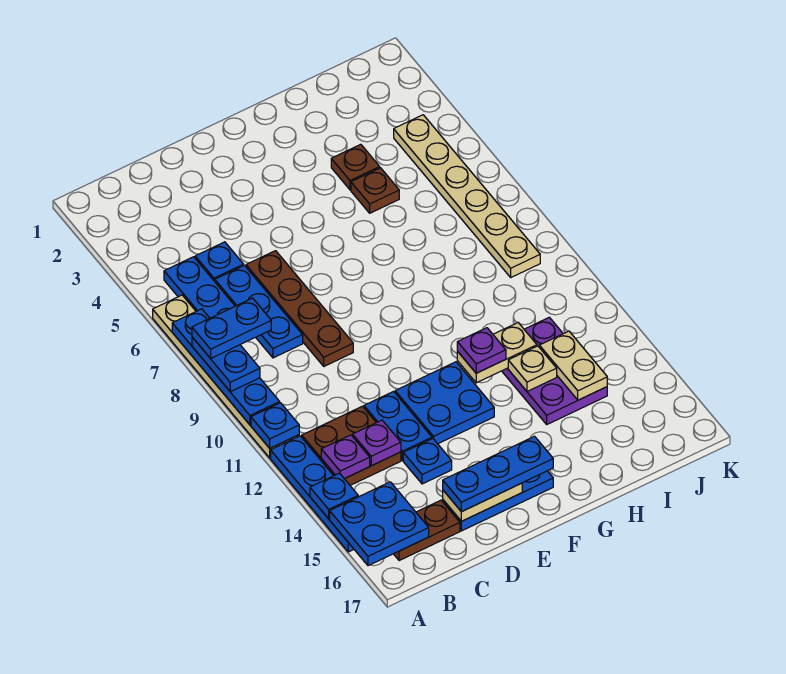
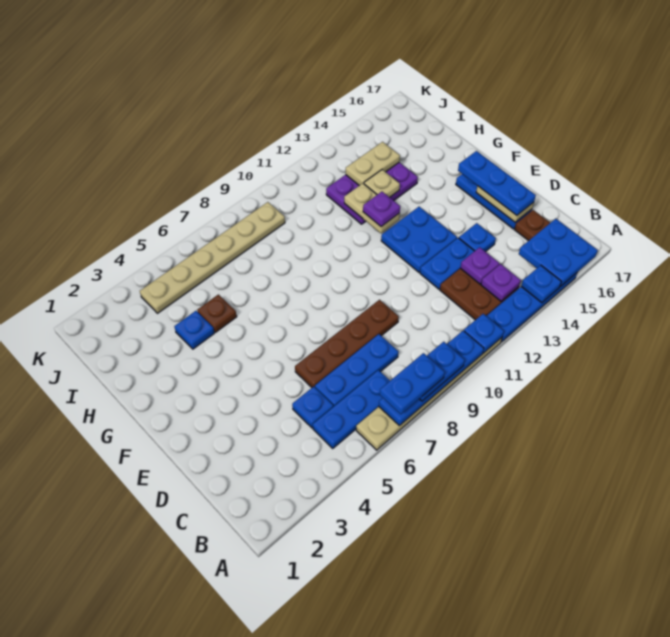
blue plate A8:B8 level 4 -> blue plate A7:A8 level 4
brown plate H4 level 1 -> blue plate H4 level 1

